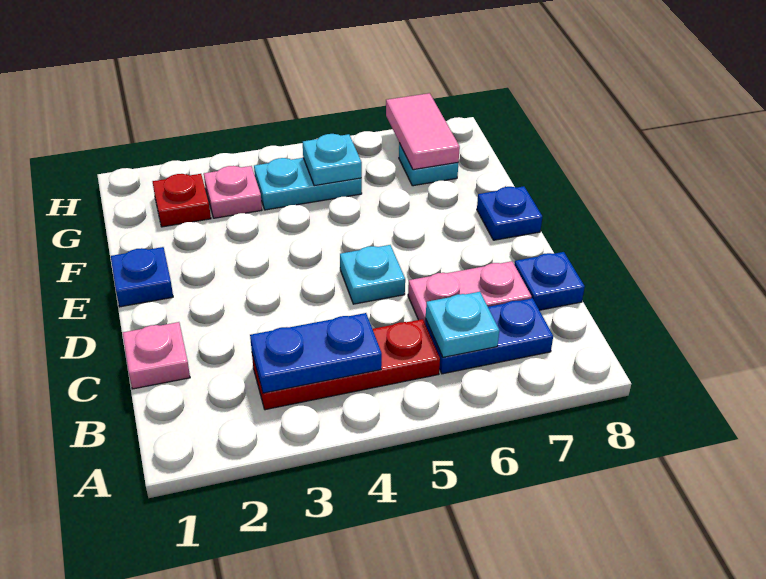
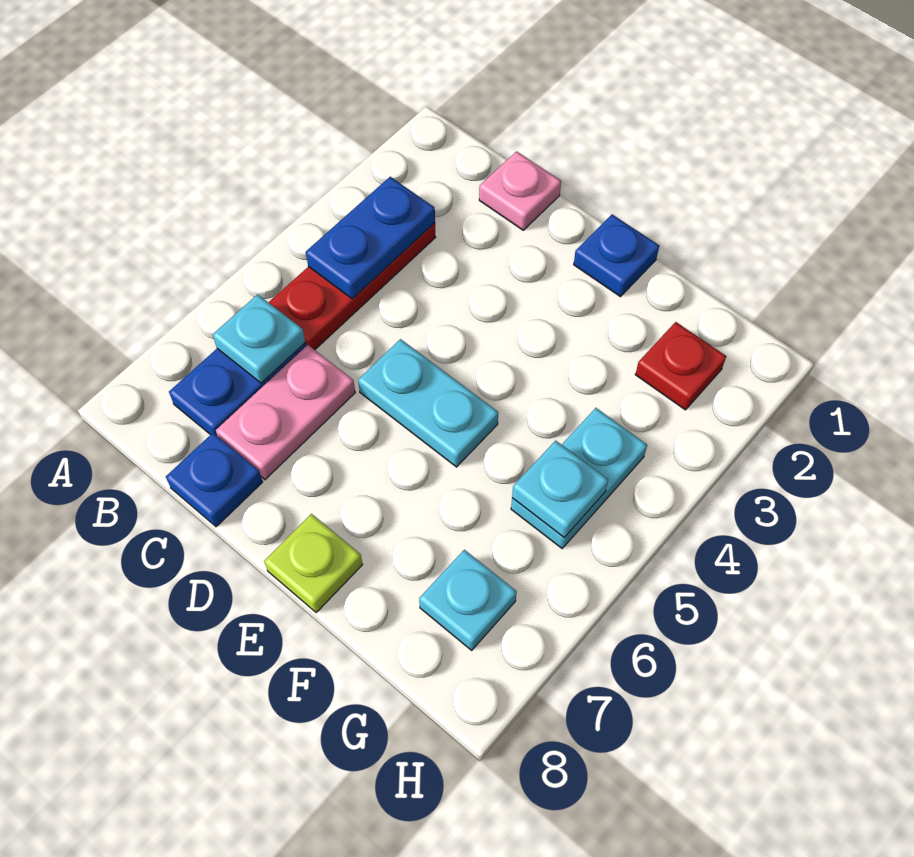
cyan plate D5 level 1 -> cyan plate D5:E5 level 1
blue plate E8 level 1 -> lime plate E8 level 1
pink plate G3 level 1 -> none
pink tile G7:H7 level 2 -> none

